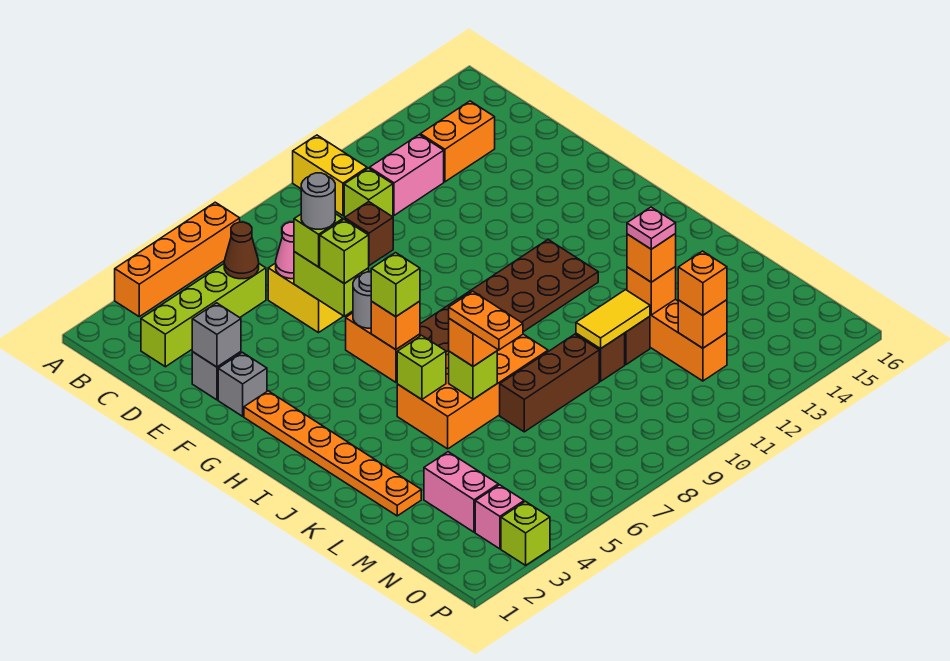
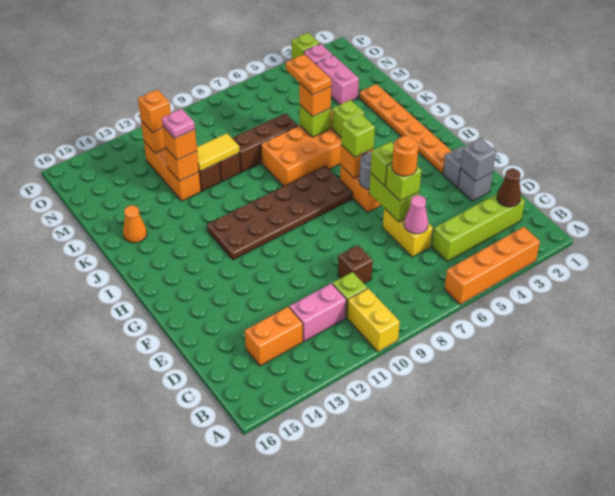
brown cone C5 level 2 -> brown cone C2 level 2
grey round brick E6 level 4 -> orange round brick E6 level 4
none -> orange cone K15 level 1

